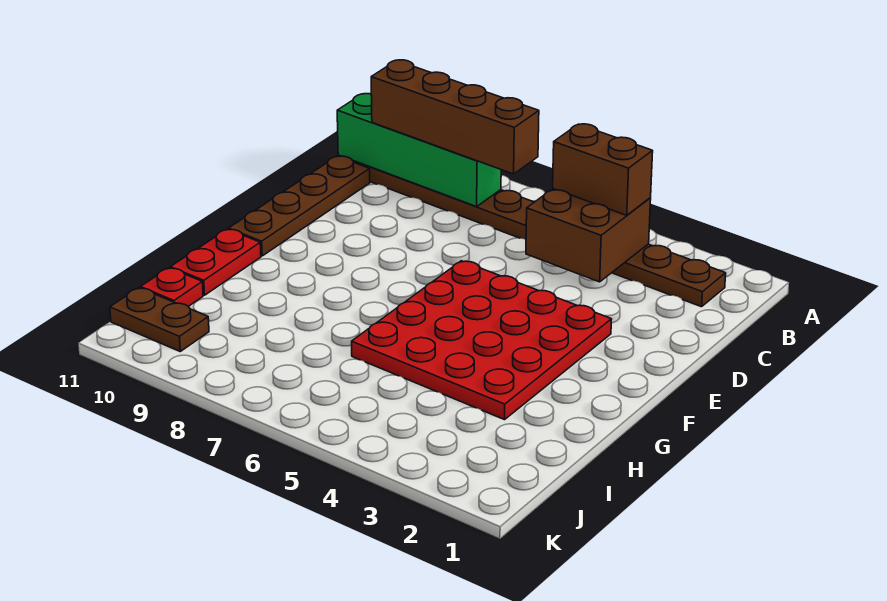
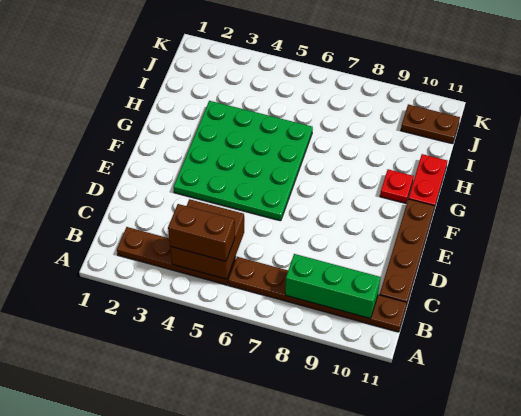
brown brick B7:B10 level 3 -> none
green brick B8:B11 level 2 -> green brick B8:B10 level 2
red plate E3:H6 level 1 -> green plate E3:H6 level 1
red plate I11 level 1 -> red plate G10 level 1

